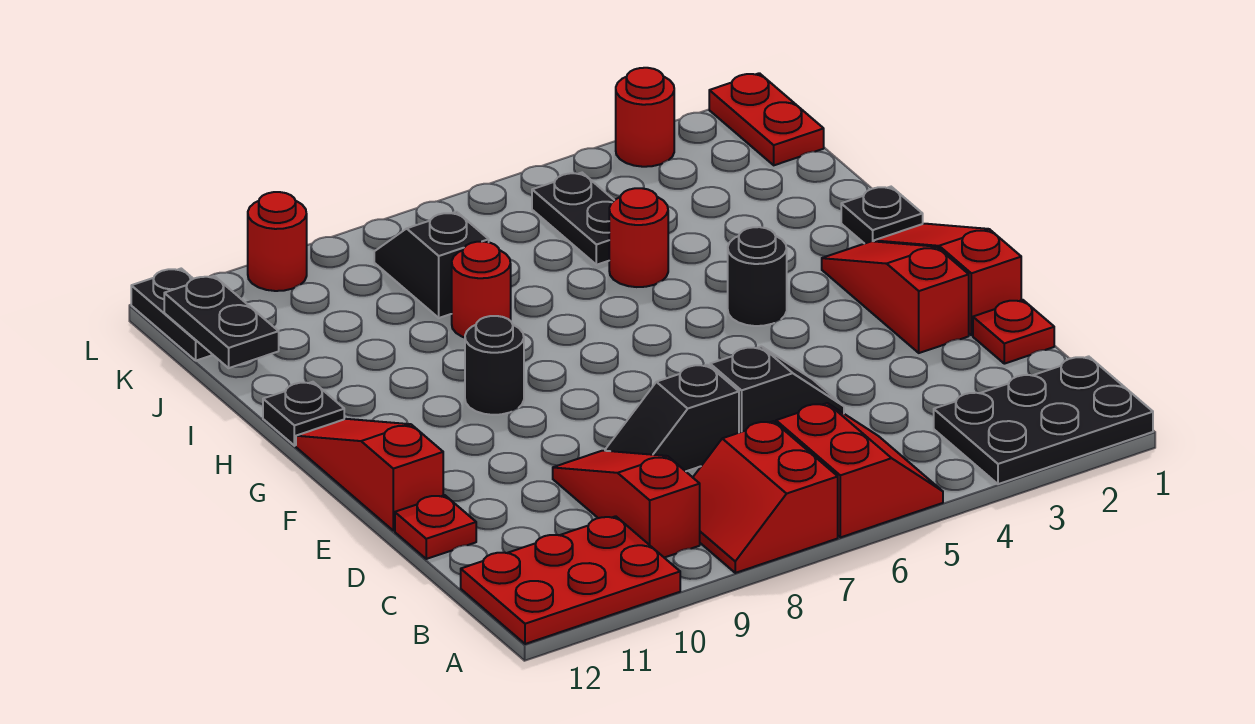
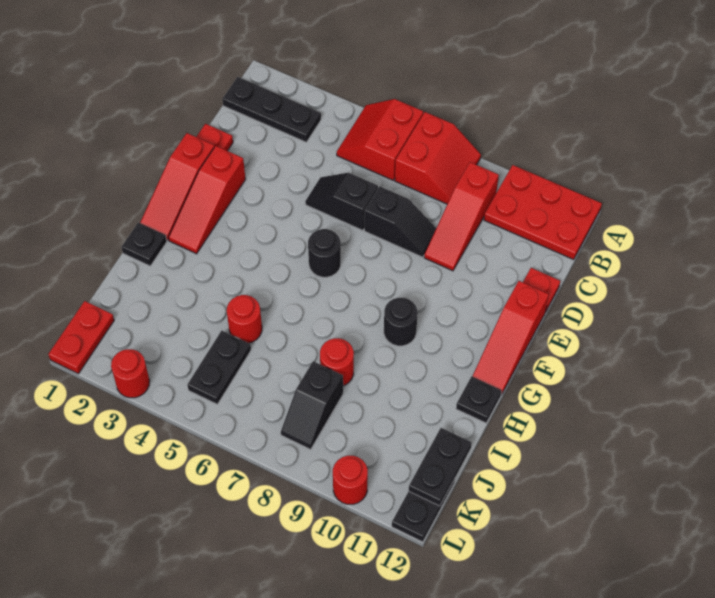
black plate A1:B3 level 1 -> black plate B1:B3 level 1
black round brick G4 level 1 -> black round brick F6 level 1

